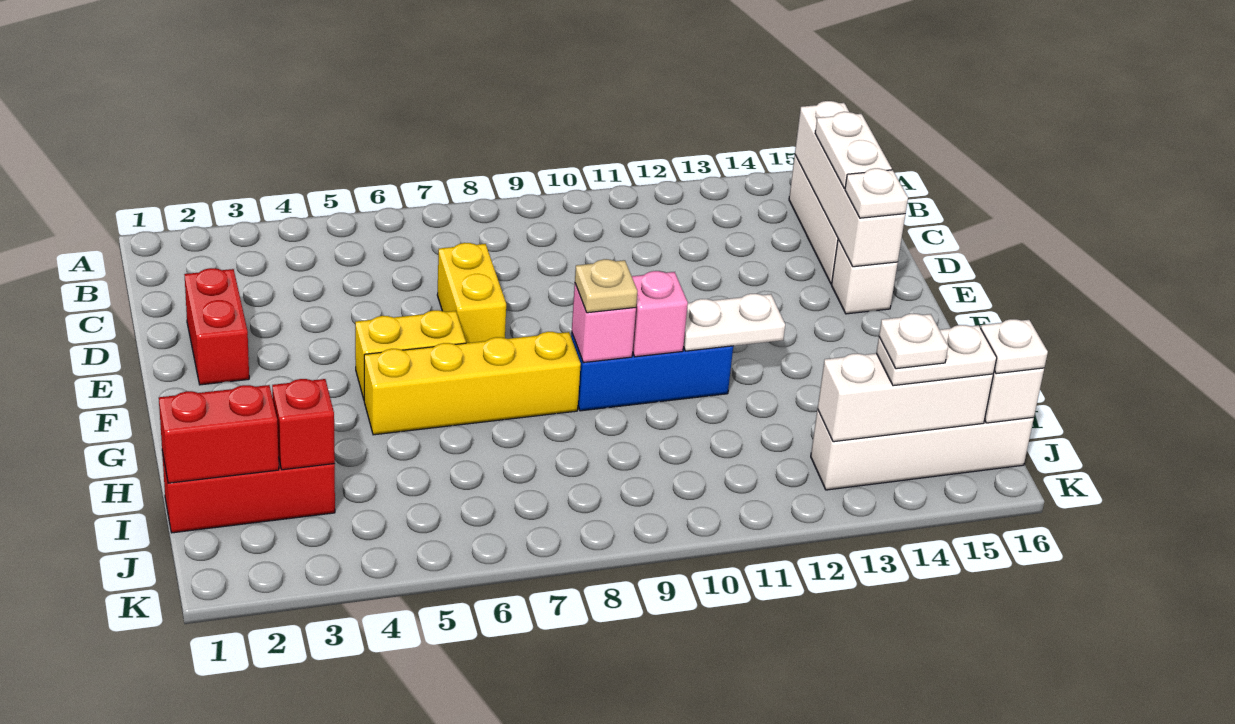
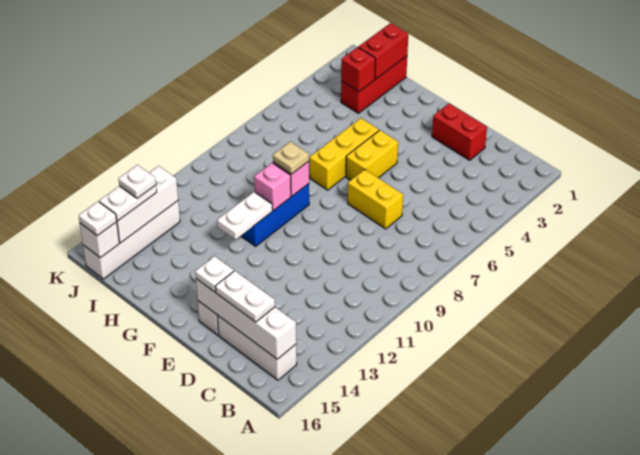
yellow brick G5:G8 level 1 -> yellow brick G5:G7 level 1

